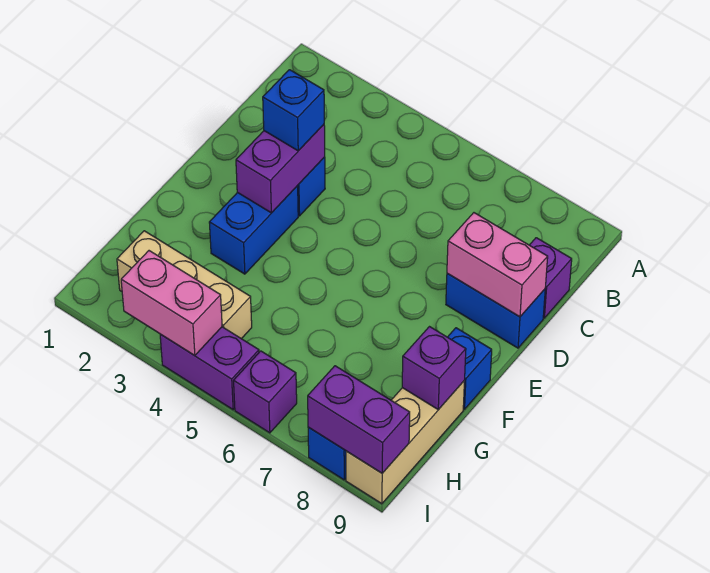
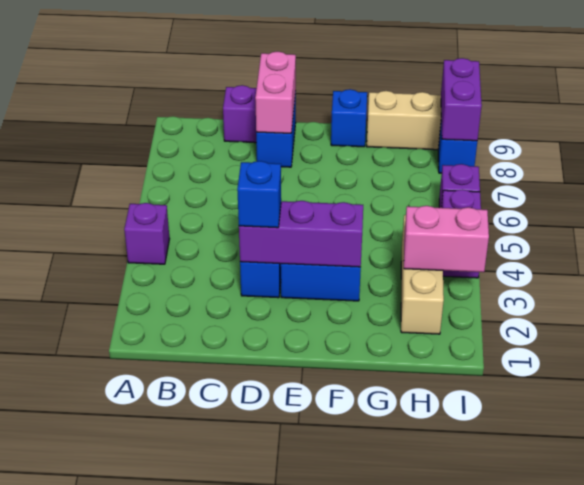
purple brick D3:E3 level 2 -> purple brick D3:F3 level 2
purple brick G9 level 2 -> purple brick A4 level 1
pink brick I3:I4 level 2 -> pink brick H3:I3 level 2

